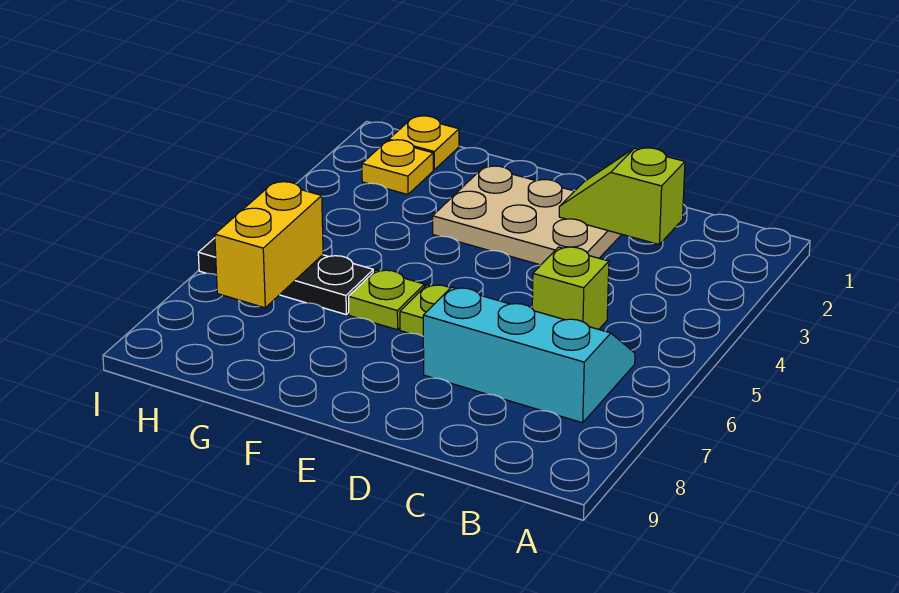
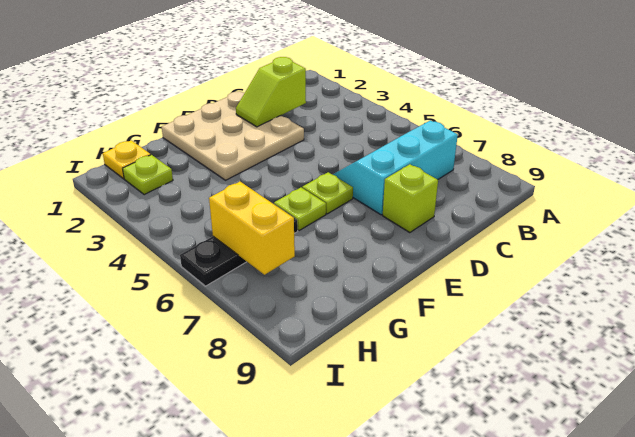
lime brick C5 level 1 -> lime brick D8 level 1
tan plate D2:F3 level 1 -> tan plate D1:F3 level 1
yellow plate H2 level 1 -> lime plate H2 level 1

